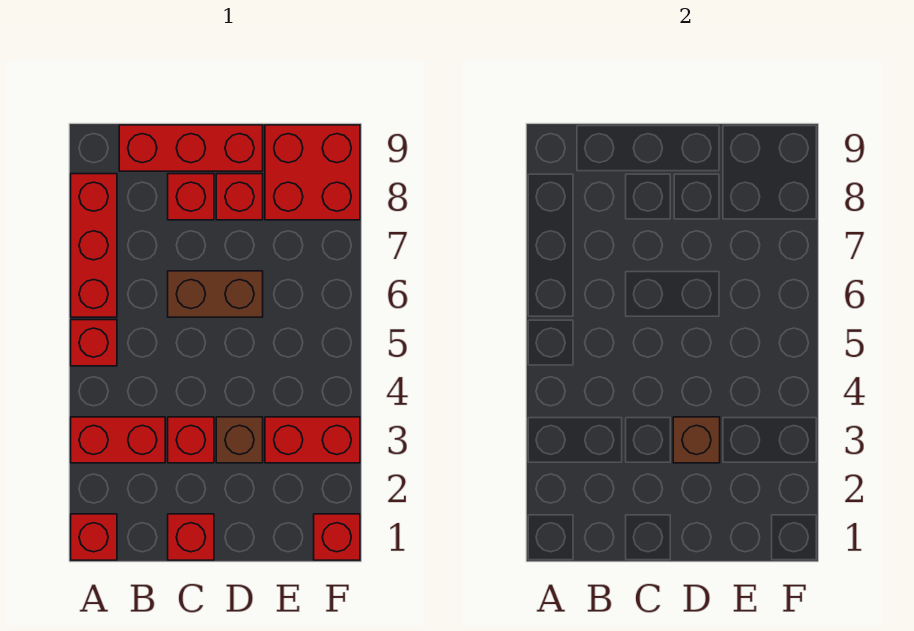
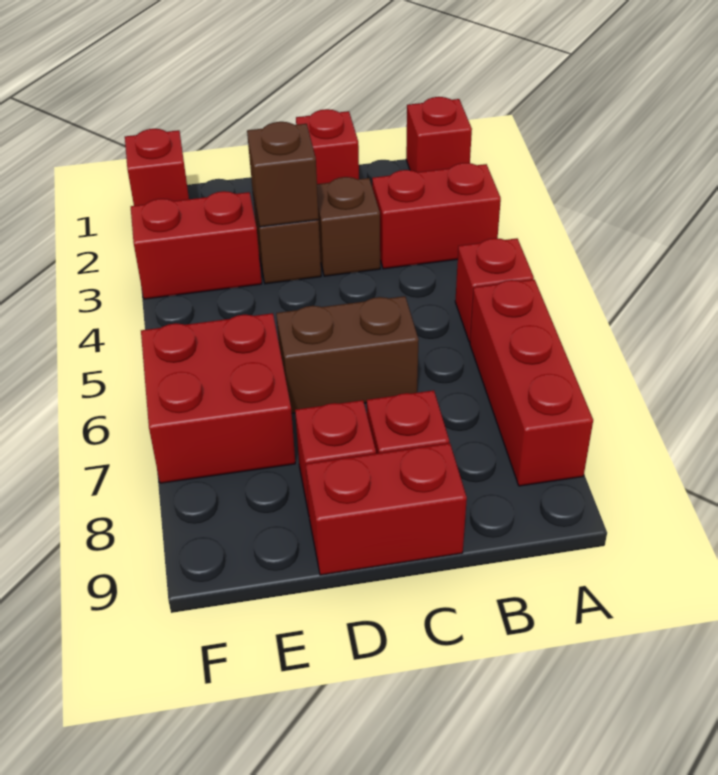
red brick B9:D9 level 1 -> red brick C9:D9 level 1
red brick C3 level 1 -> brown brick C3 level 1
red brick E8:F9 level 1 -> red brick E6:F7 level 1

